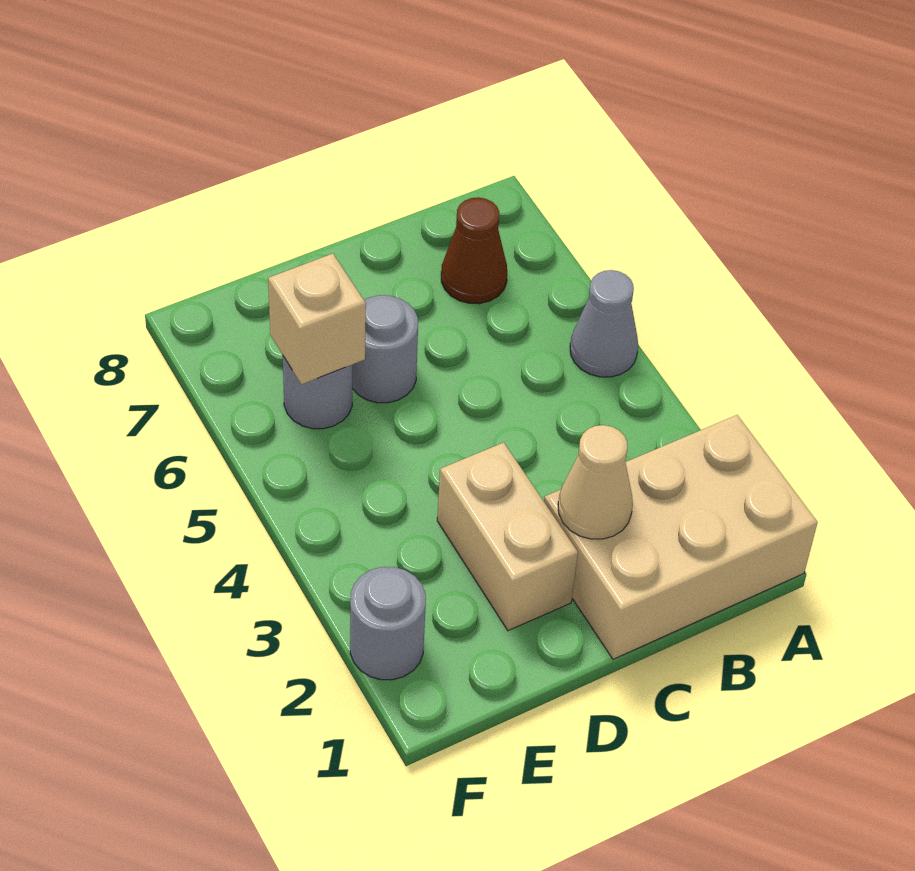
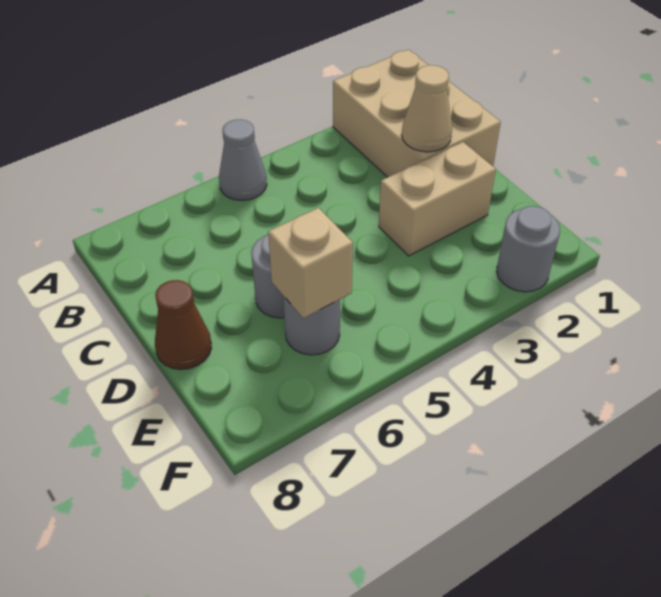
brown cone B7 level 1 -> brown cone D8 level 1

